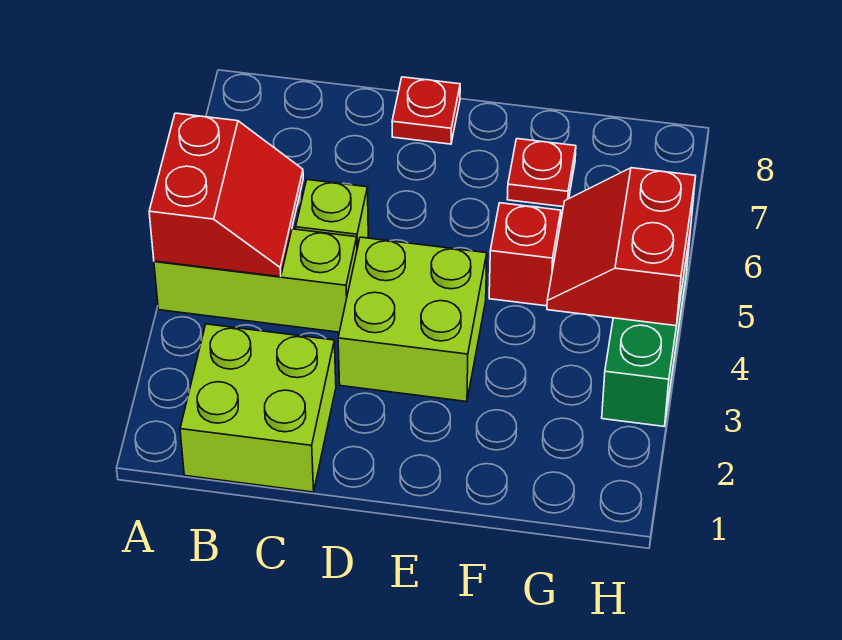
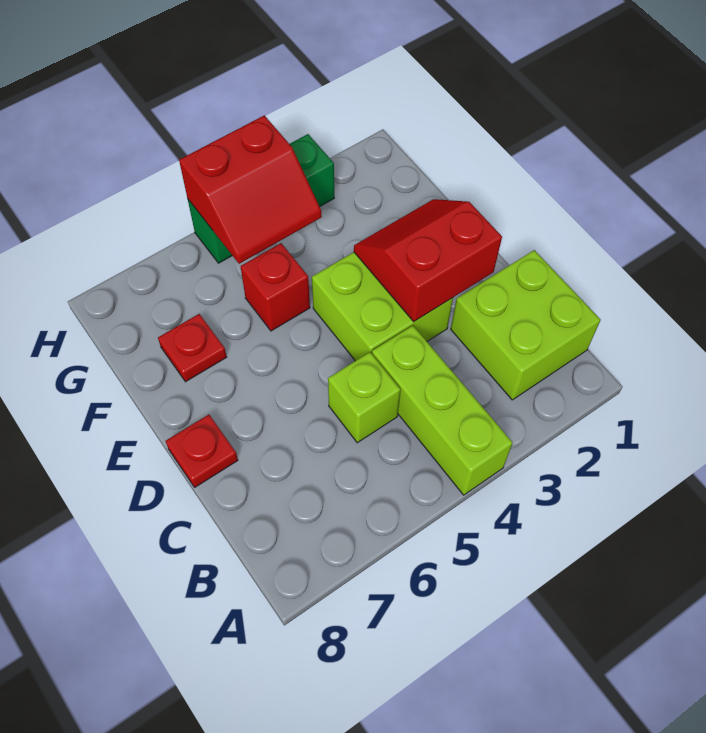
red slope A4:B5 level 2 top A -> red slope D2:E3 level 2 top D

